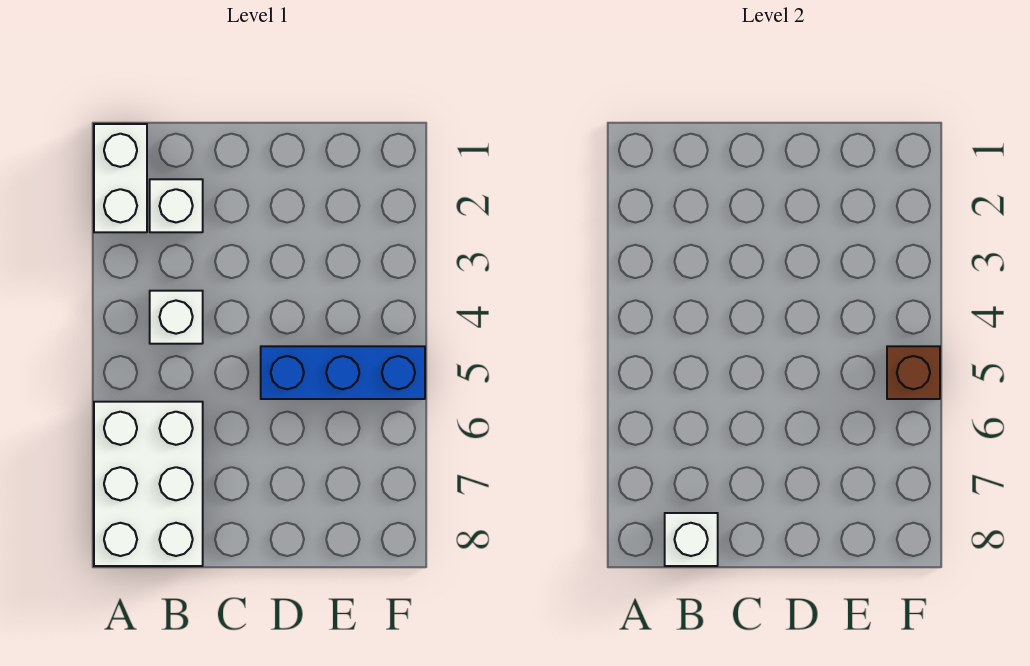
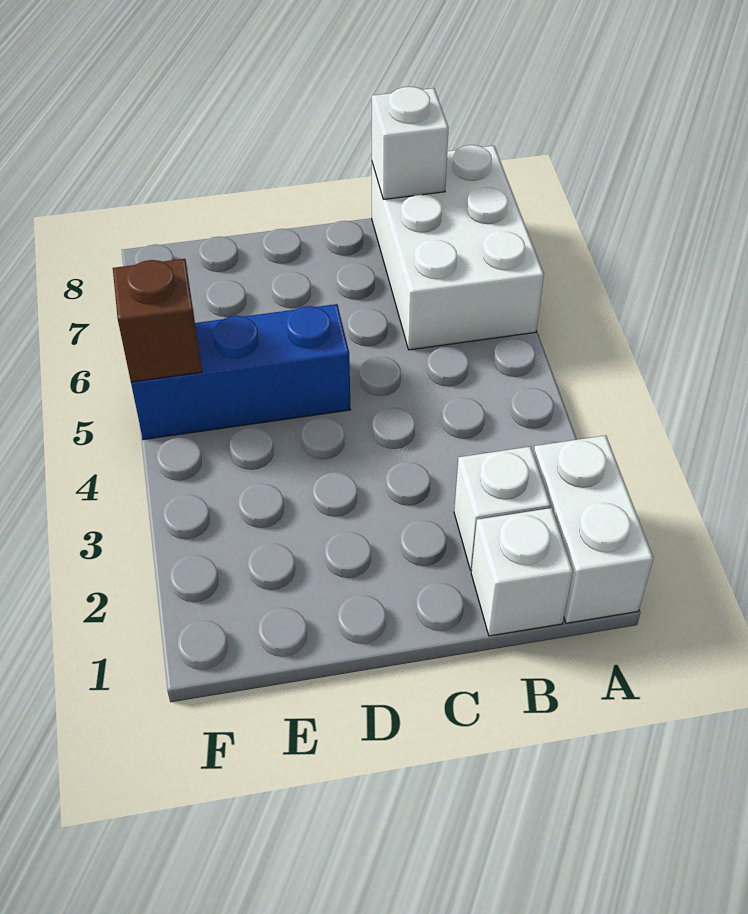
white brick B4 level 1 -> white brick B1 level 1

